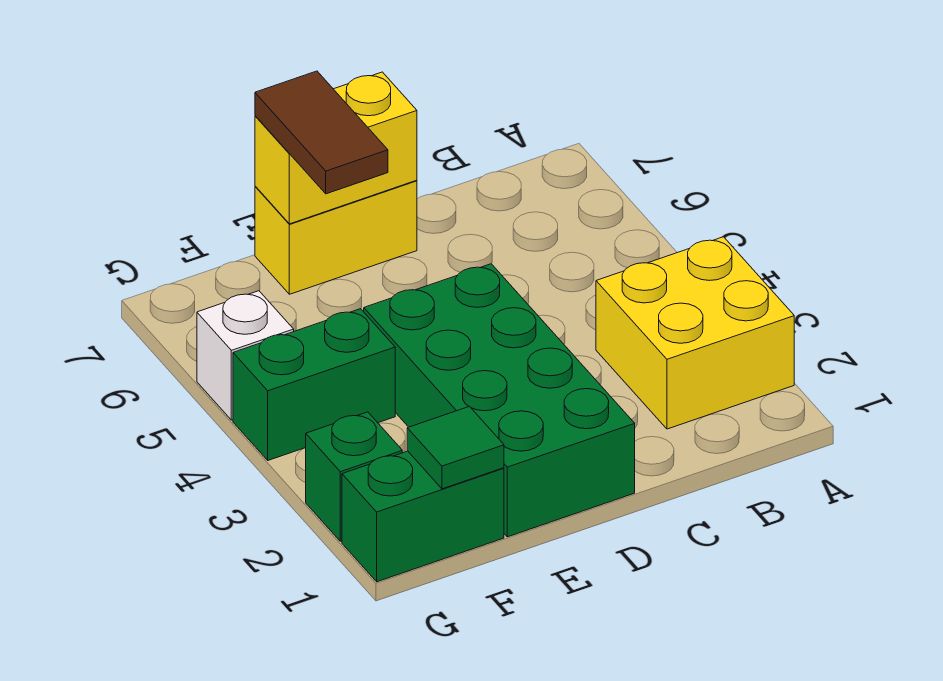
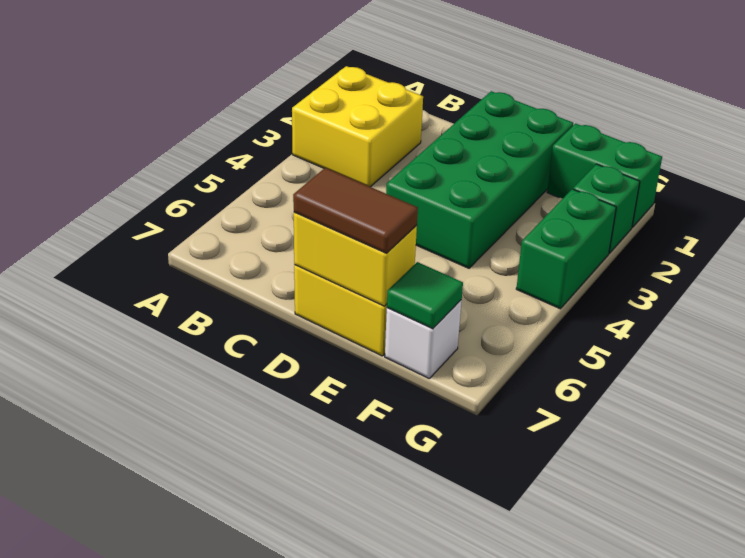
brown tile E6:E7 level 3 -> brown tile D7:E7 level 3
green tile F1 level 2 -> green tile F7 level 2
green brick F4:G4 level 1 -> green brick G3:G4 level 1
white brick G5 level 1 -> white brick F7 level 1

